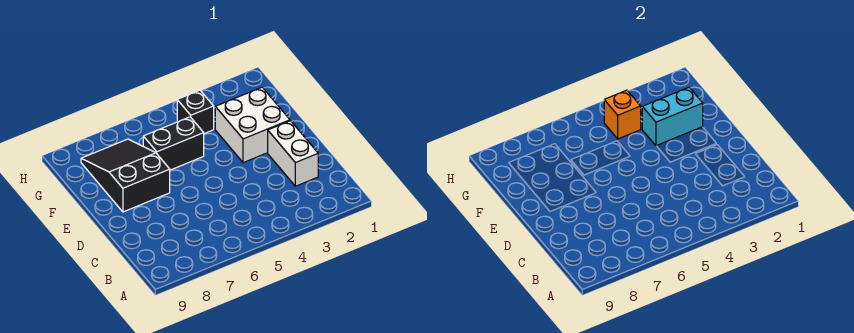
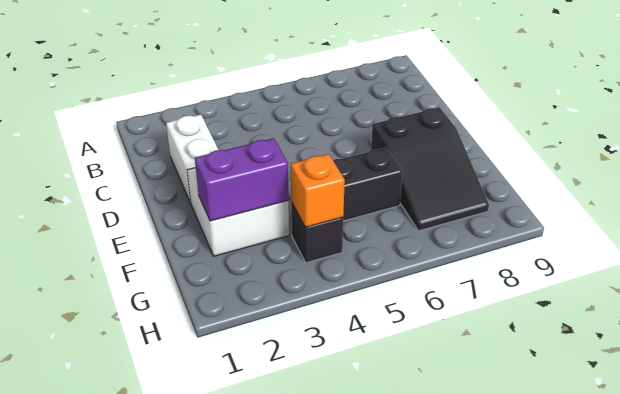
cyan brick F2:F3 level 2 -> purple brick F2:F3 level 2

